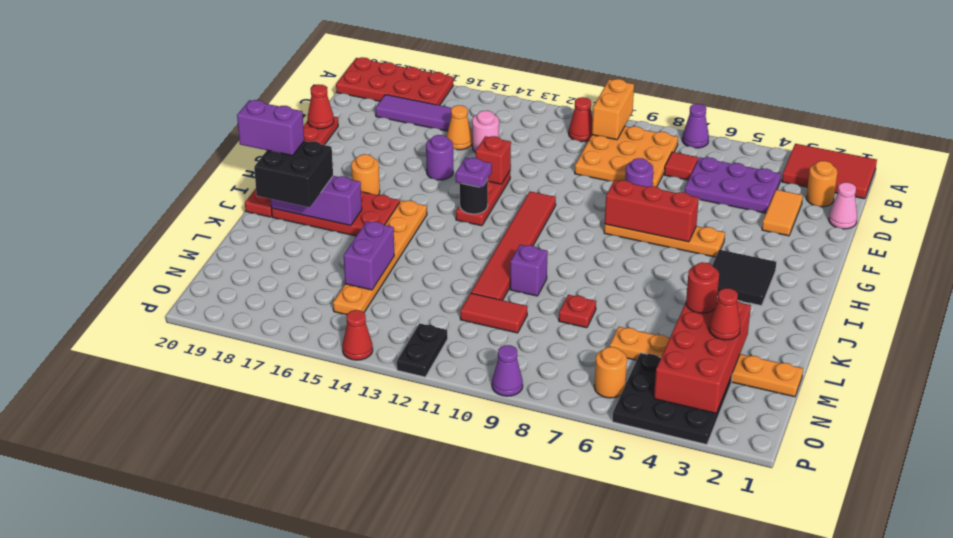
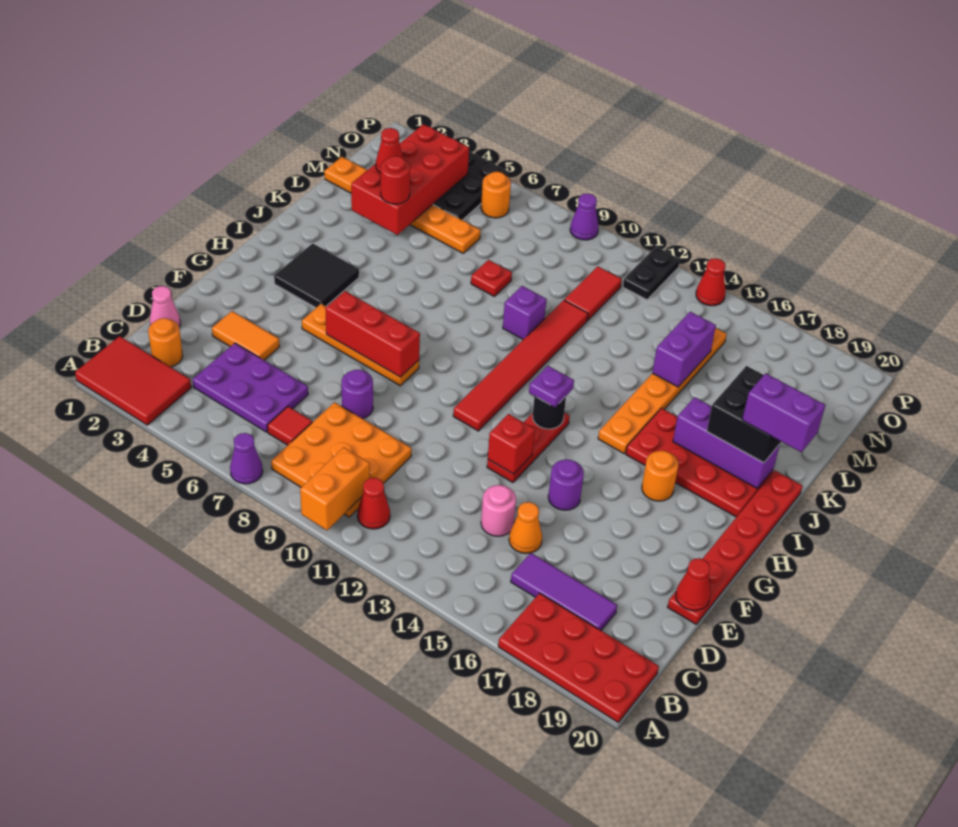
orange tile D3:E3 level 1 -> orange tile E3:E4 level 1
red tile M10:M11 level 1 -> red tile M11:N11 level 1

